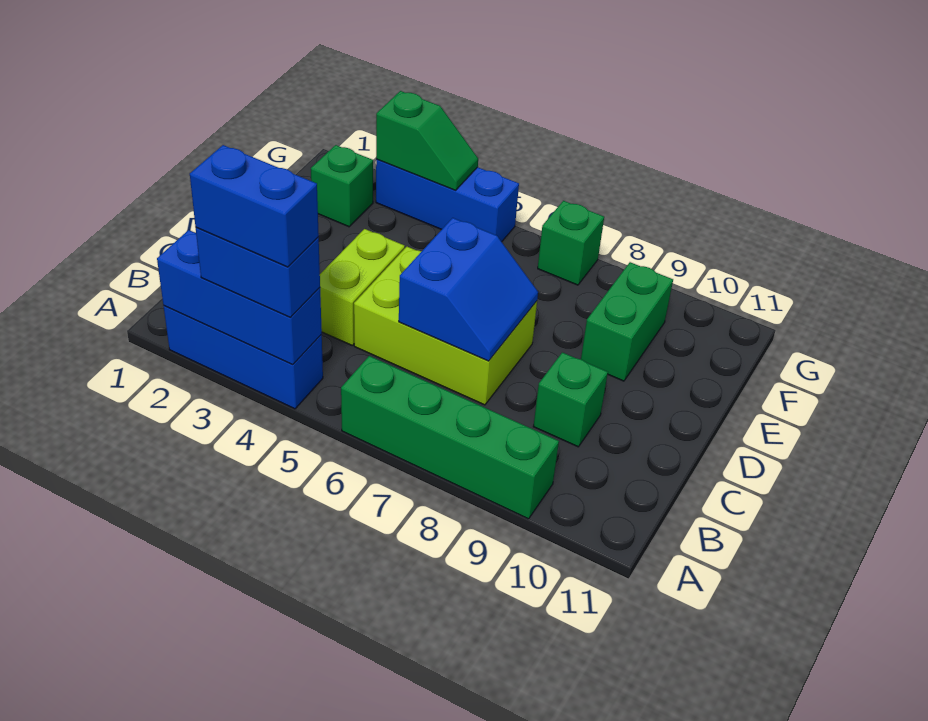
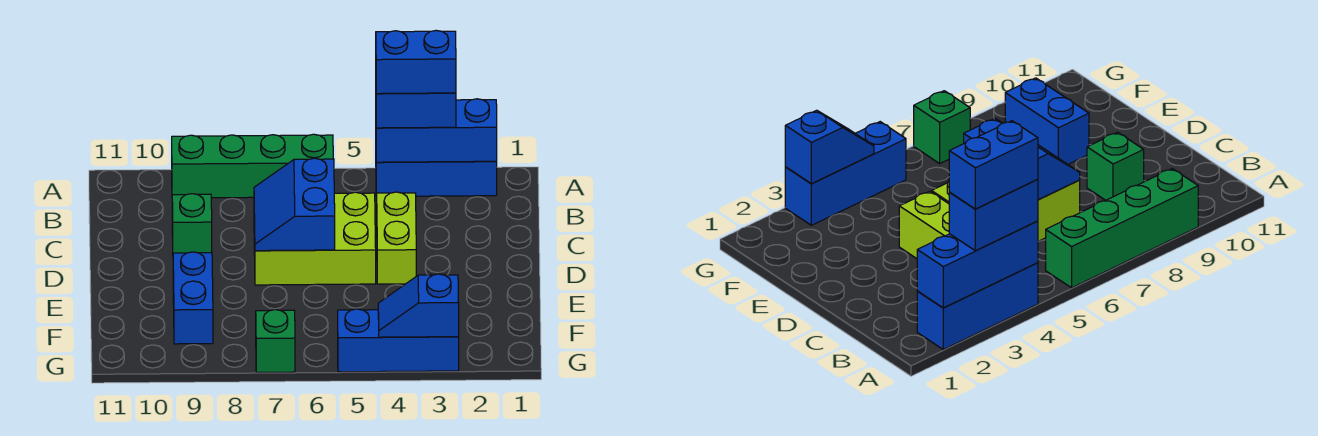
green brick E9:F9 level 1 -> blue brick E9:F9 level 1
green brick F2 level 1 -> none
green slope G3:G4 level 2 top 3 -> blue slope G3:G4 level 2 top 3

